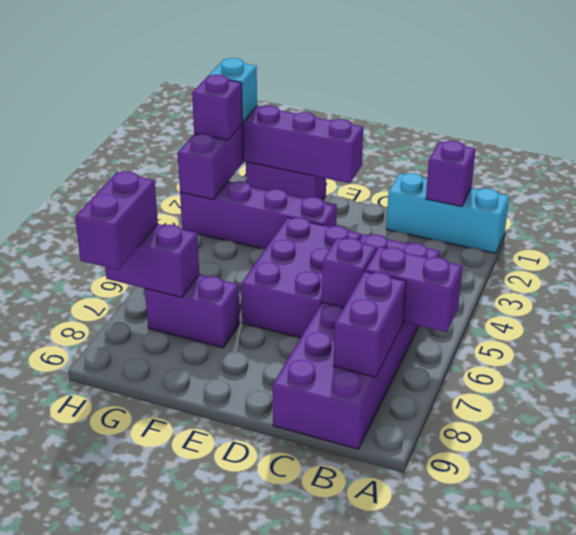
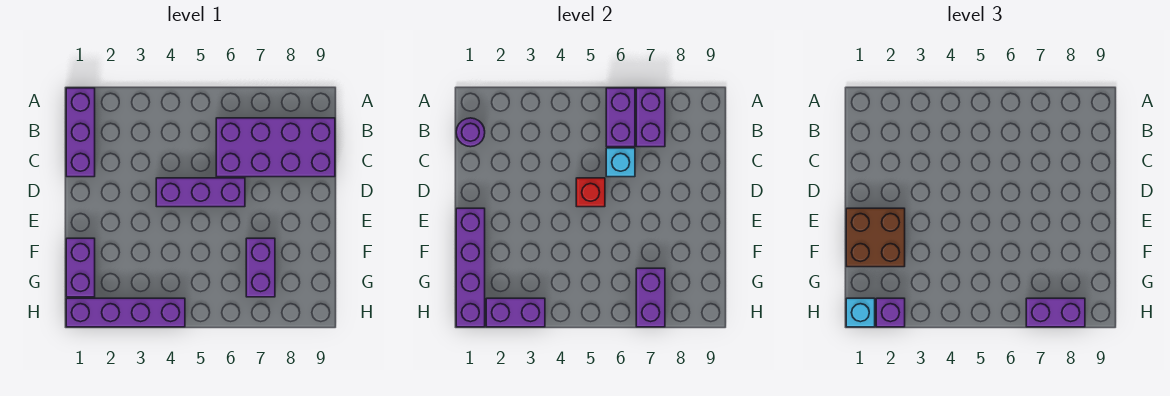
cyan brick A1:C1 level 1 -> purple brick A1:C1 level 1
purple brick B1 level 2 -> purple round brick B1 level 2
purple brick B4:C9 level 1 -> purple brick B6:C9 level 1
purple brick B7:B8 level 2 -> purple brick A7:B7 level 2
purple brick C6 level 2 -> cyan brick C6 level 2
purple brick D4:E6 level 1 -> purple brick D4:D6 level 1
none -> red brick D5 level 2
none -> brown brick E1:F2 level 3
purple brick E3:H3 level 1 -> purple brick H1:H4 level 1

